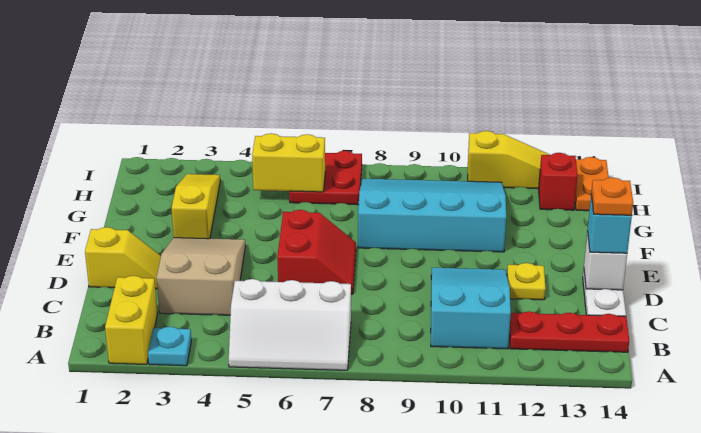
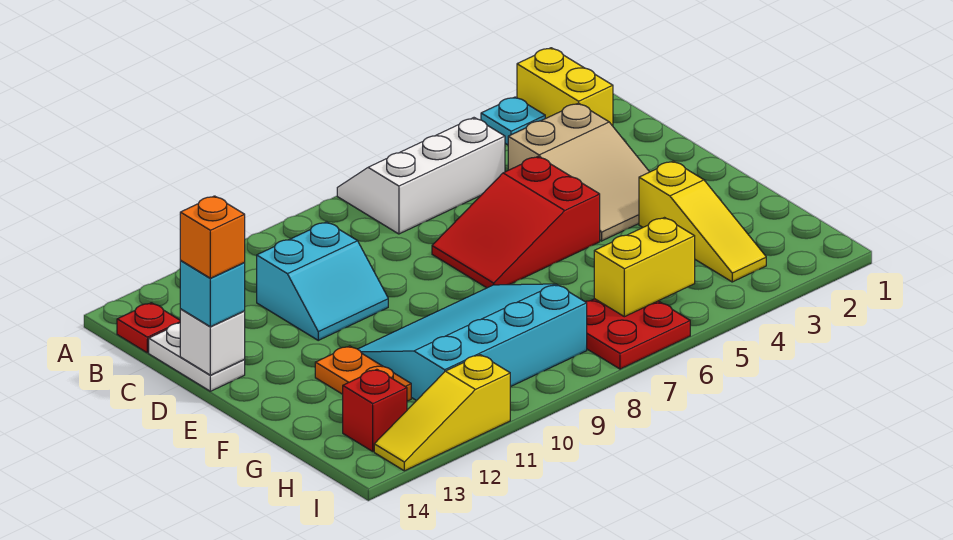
cyan slope B10:D11 level 1 top B -> cyan slope C10:D11 level 1 top C
red plate B12:B14 level 1 -> red plate B14 level 1
yellow slope D1:D2 level 1 top 1 -> none
red slope D6:E7 level 1 top 6 -> red slope D5:E7 level 1 top 5
yellow plate D12 level 1 -> none
orange plate D14 level 4 -> orange brick D14 level 4
cyan slope F8:H11 level 1 top F -> cyan slope F8:H11 level 1 top H
orange plate H14:I14 level 1 -> orange plate F12:G12 level 1

